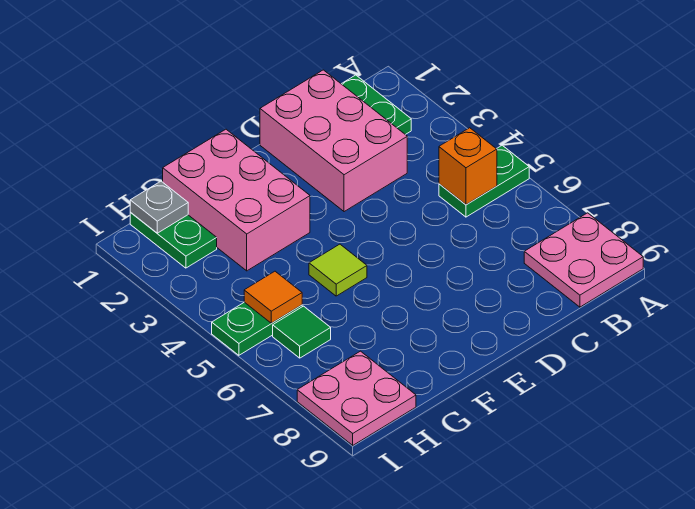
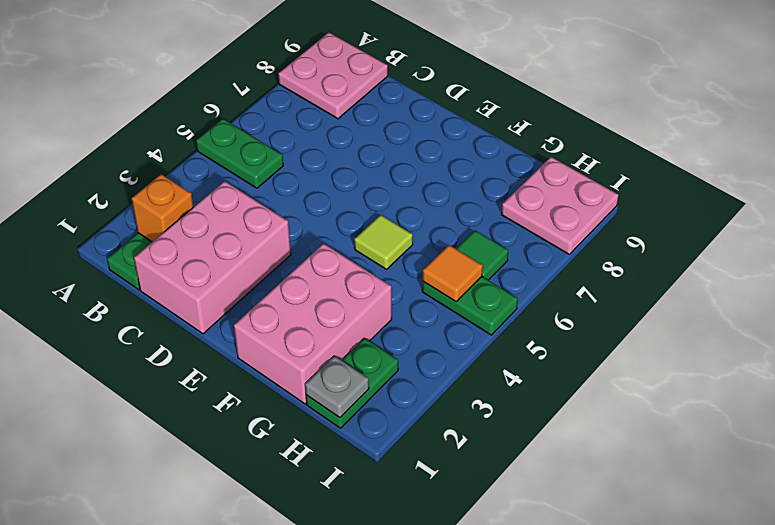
orange brick B5 level 2 -> orange brick B2 level 2

